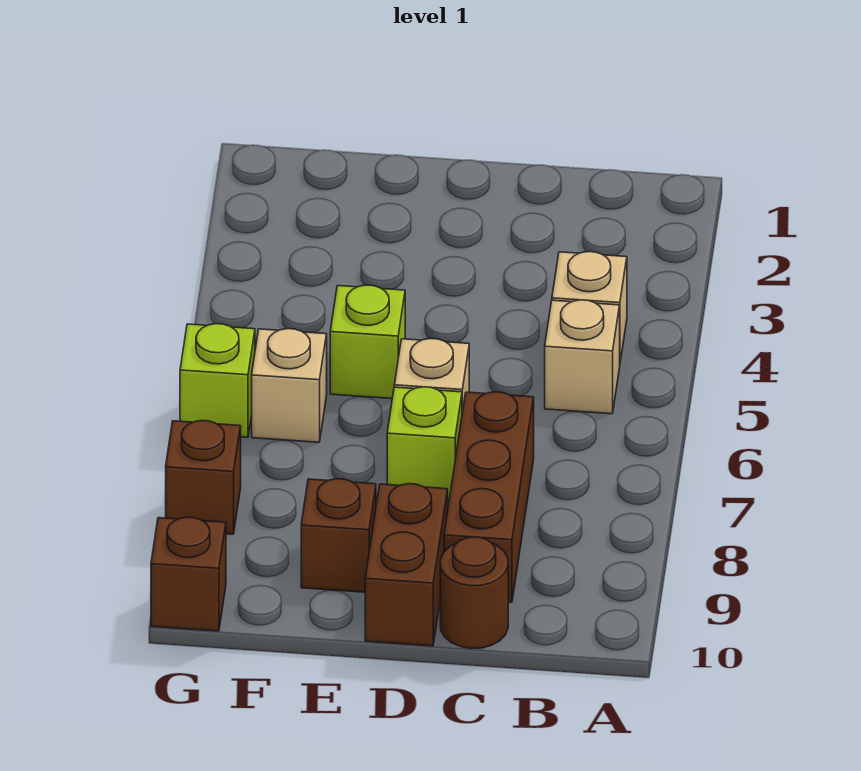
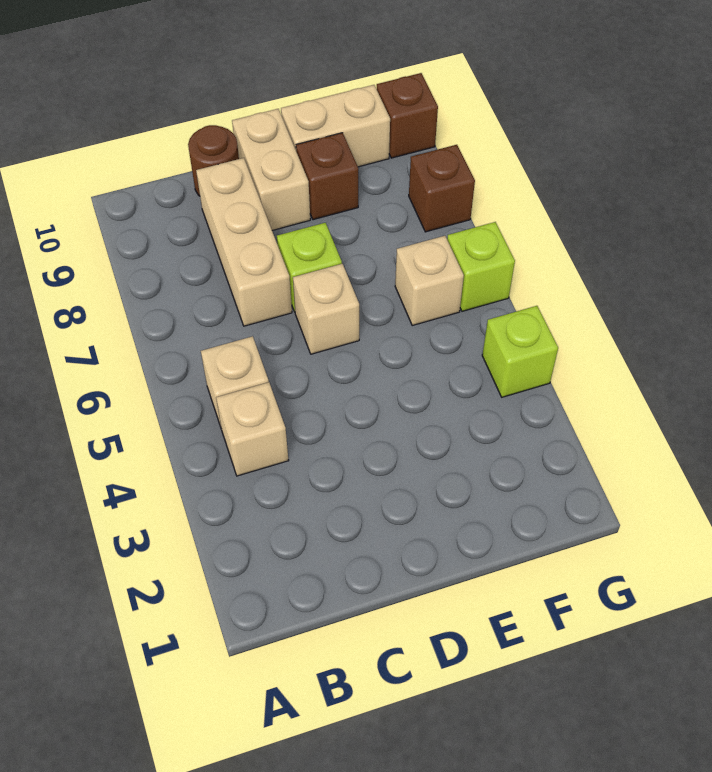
brown brick C7:C9 level 1 -> tan brick C7:C9 level 1
brown brick D9:D10 level 1 -> tan brick D9:D10 level 1
lime brick E5 level 1 -> lime brick G4 level 1
none -> tan brick E10:F10 level 1

